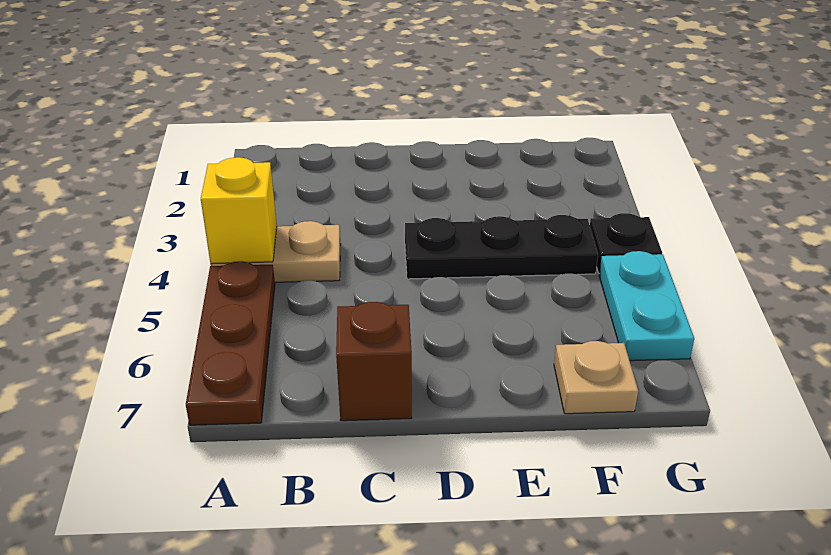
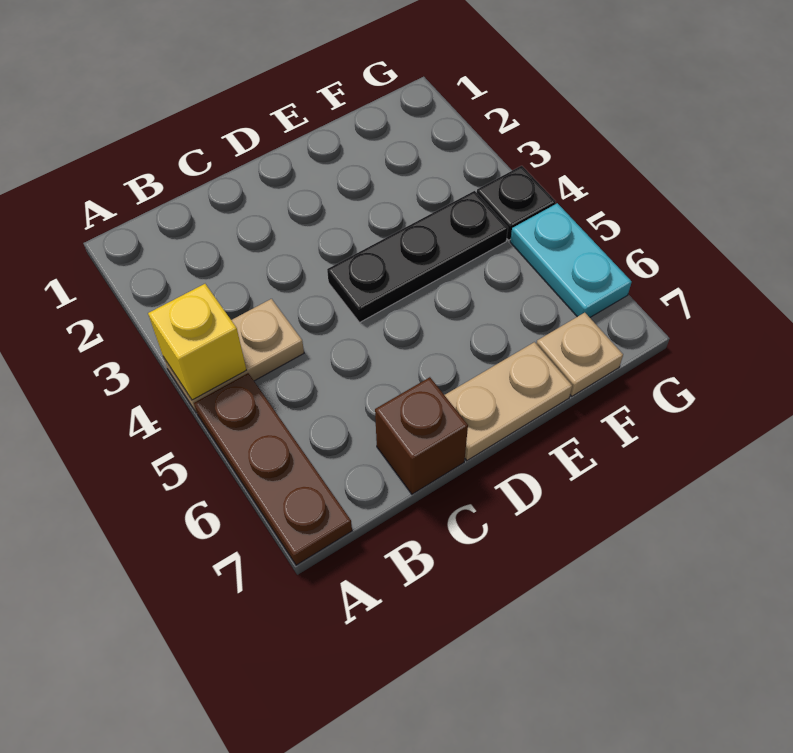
none -> tan plate D7:E7 level 1

